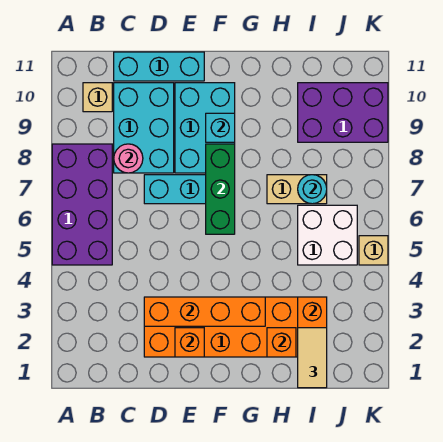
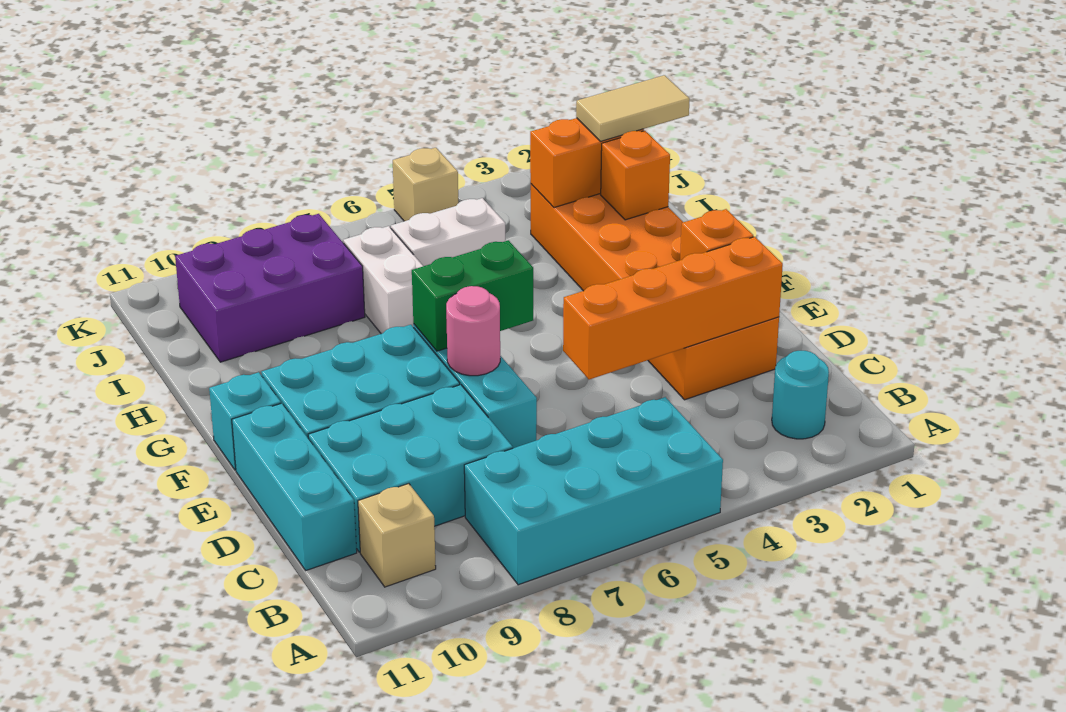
purple brick A5:B8 level 1 -> cyan brick A5:B8 level 1
pink round brick C8 level 2 -> pink round brick E7 level 2
orange brick D3:G3 level 2 -> orange brick D2:D5 level 2
green brick F6:F8 level 2 -> green brick F6:F7 level 2
cyan brick F9 level 2 -> cyan brick F11 level 1
tan brick H7:I7 level 1 -> white brick H7:I7 level 1
white brick I5:J6 level 1 -> white brick I5:I6 level 1
cyan round brick I7 level 2 -> cyan round brick B2 level 1
purple brick I9:K10 level 1 -> purple brick I8:J10 level 1

